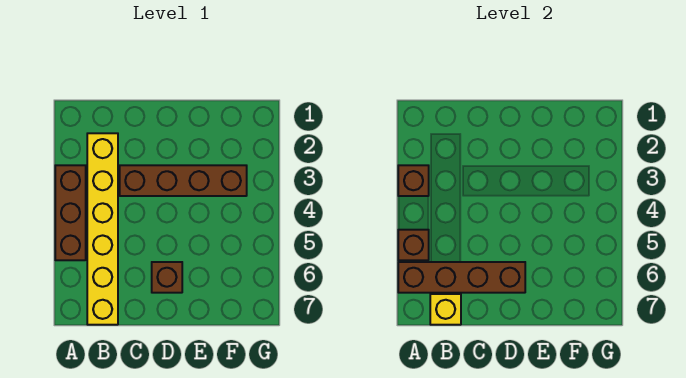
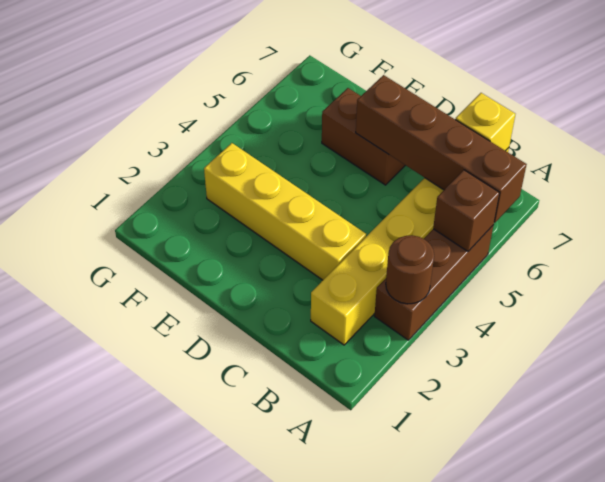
brown brick A3 level 2 -> brown round brick A3 level 2
brown brick C3:F3 level 1 -> yellow brick C3:F3 level 1
brown brick D6 level 1 -> brown brick D6:E6 level 1

